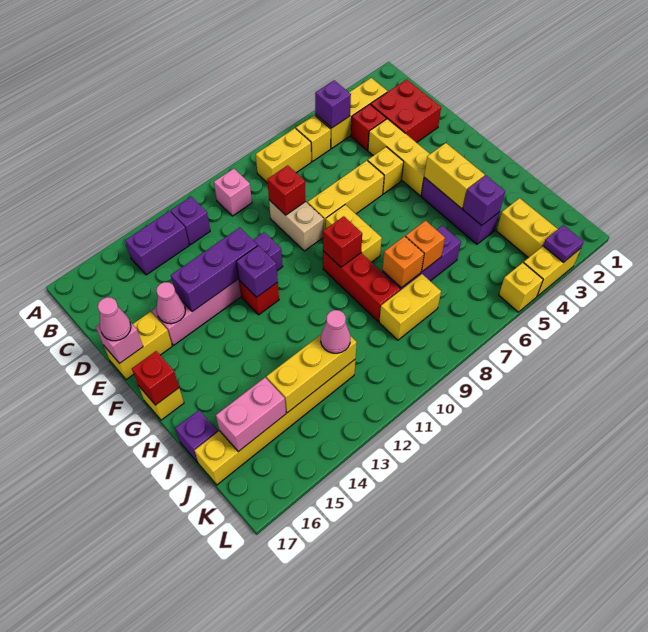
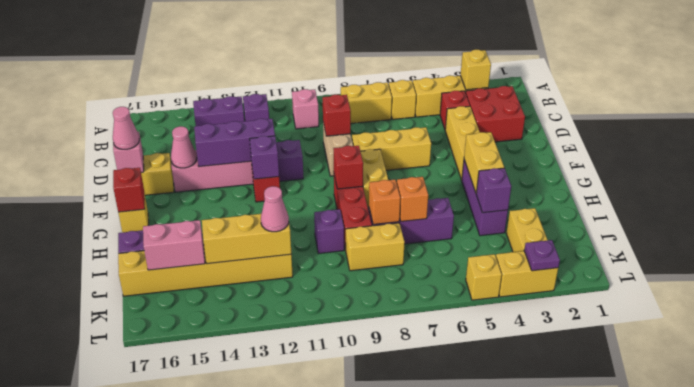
purple brick B5 level 2 -> purple brick I10 level 1
yellow brick E5 level 1 -> yellow brick B3 level 2

